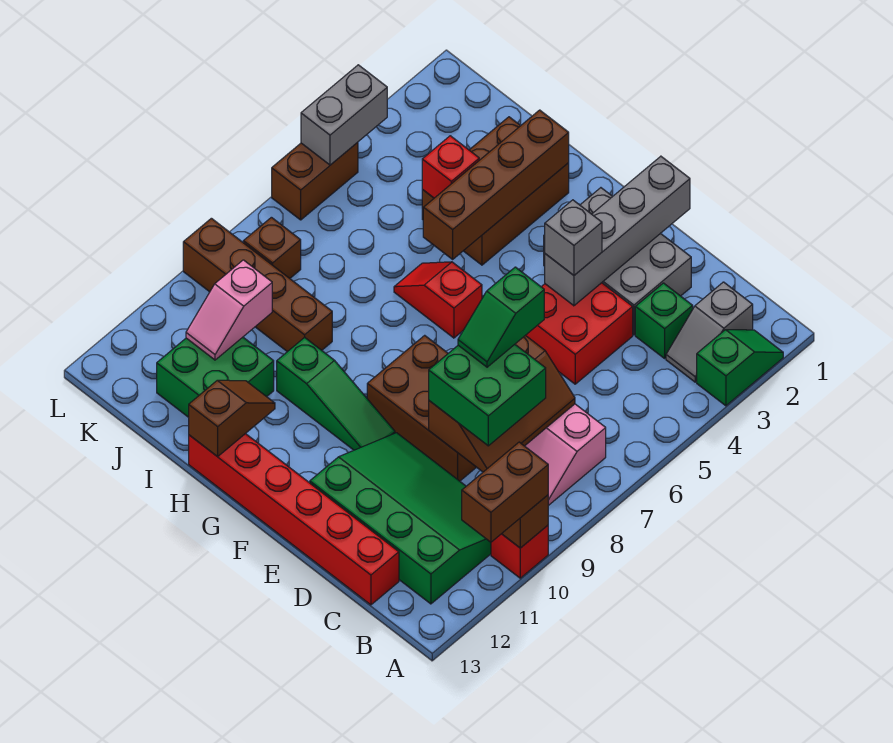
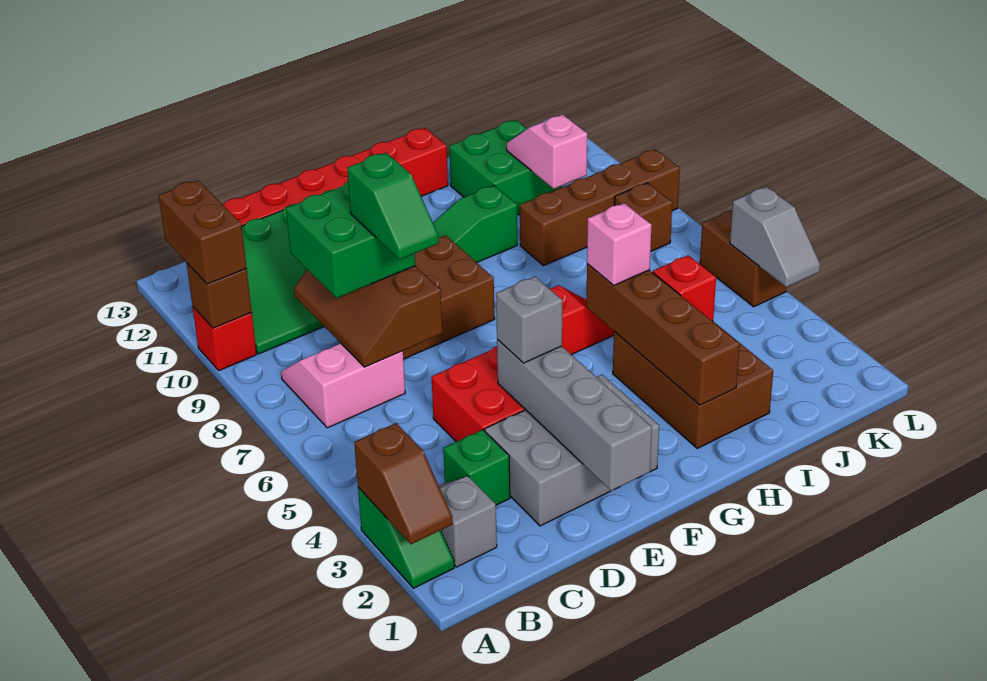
green slope D7:D8 level 4 top 7 -> green slope D7:D8 level 4 top 8
none -> pink brick H5 level 3
brown slope H12:H13 level 2 top 13 -> brown slope A2:A3 level 2 top 3
grey brick L4:L5 level 2 -> grey slope L4:L5 level 2 top 5

